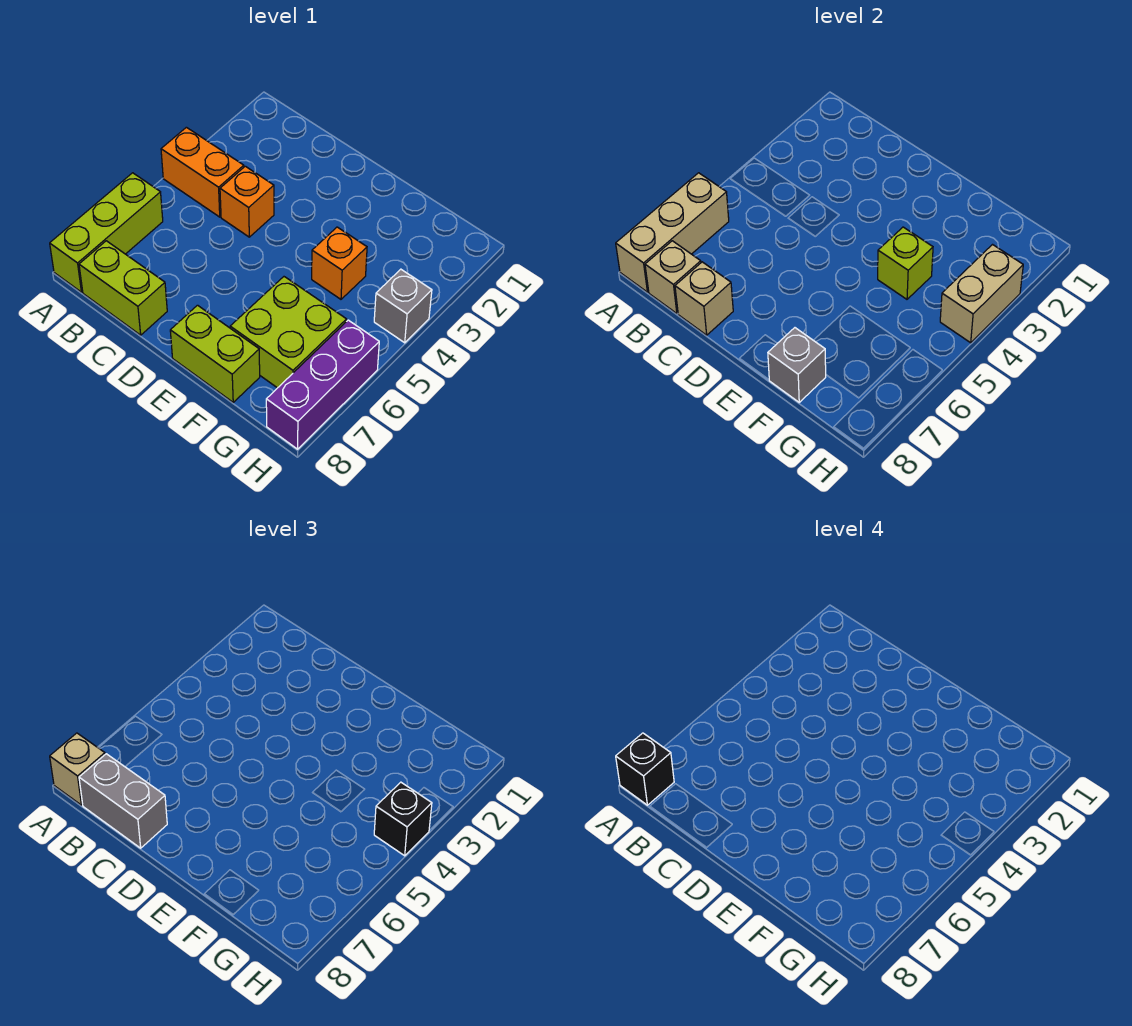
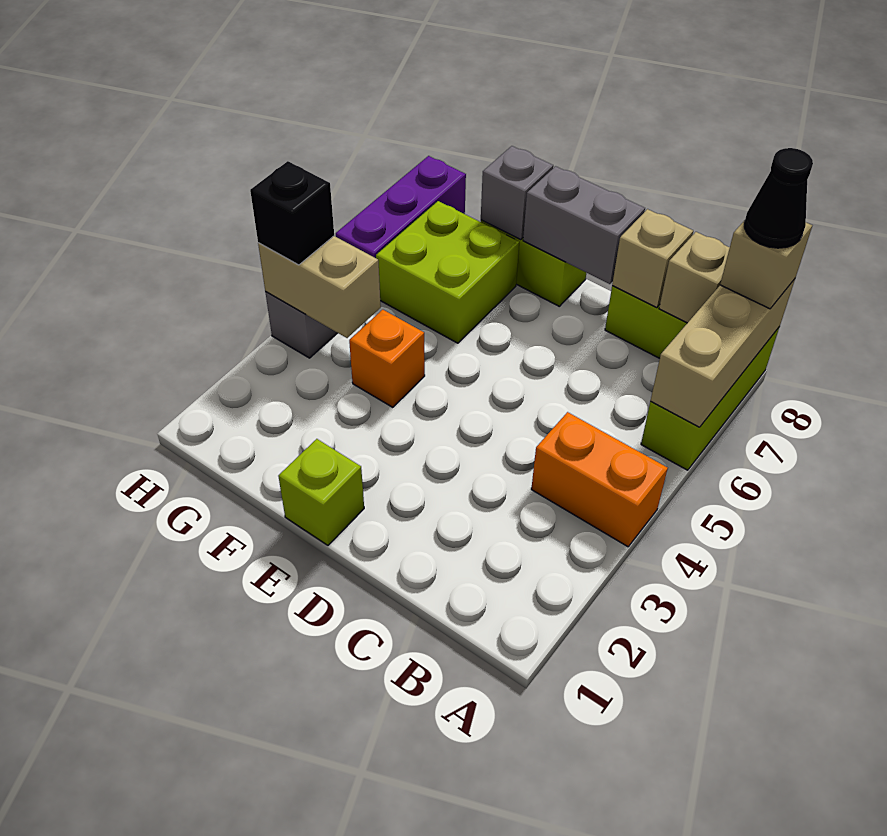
black brick A8 level 4 -> black cone A8 level 4
grey brick B8:C8 level 3 -> grey brick D8:E8 level 2
orange brick C4 level 1 -> none
lime brick F4 level 2 -> lime brick E1 level 1
tan brick H3:H4 level 2 -> tan brick G4:H4 level 2

